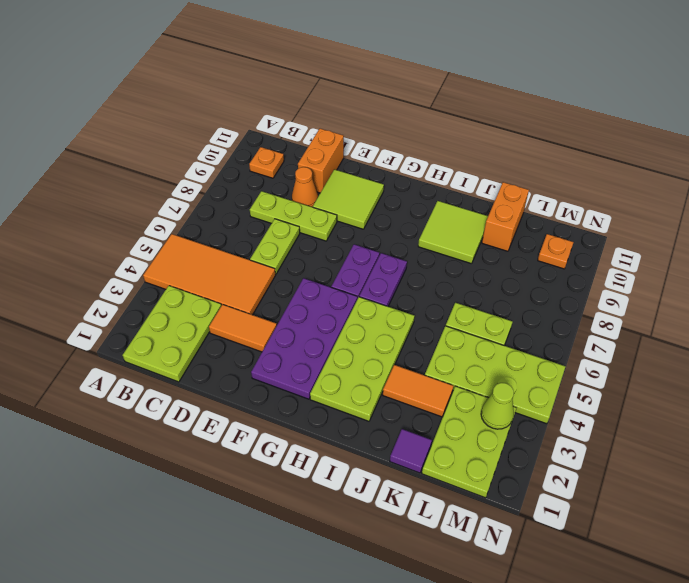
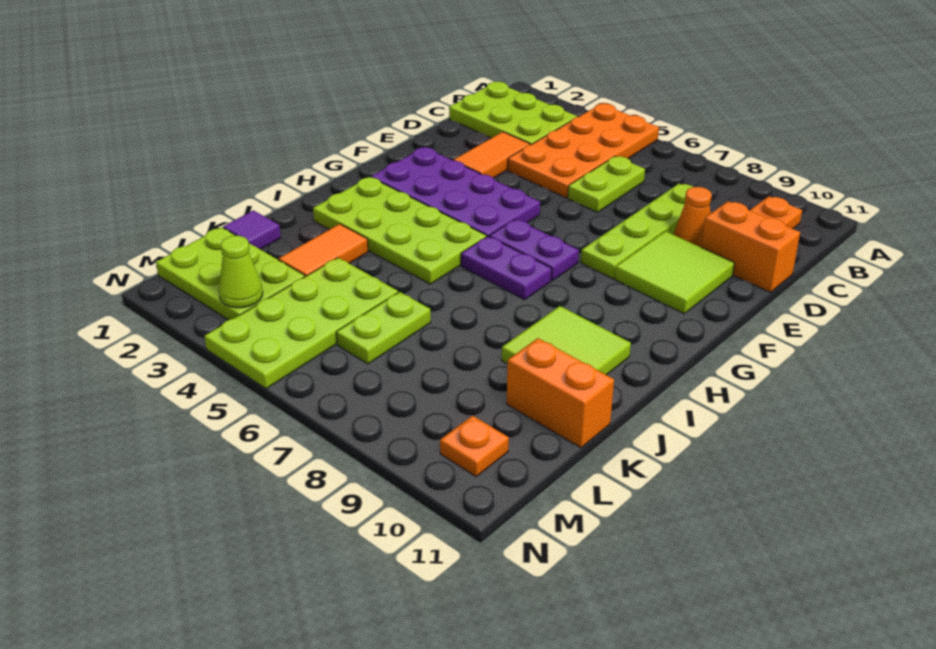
orange tile A4:D5 level 1 -> orange plate A4:D5 level 1
lime plate C8:E8 level 1 -> lime plate C8:F8 level 1
lime plate D6:D7 level 1 -> lime plate C6:D6 level 1

